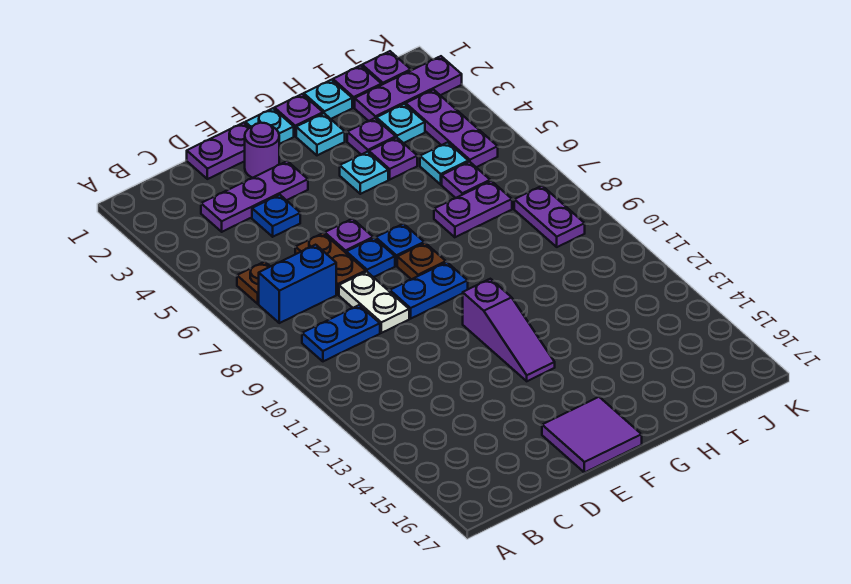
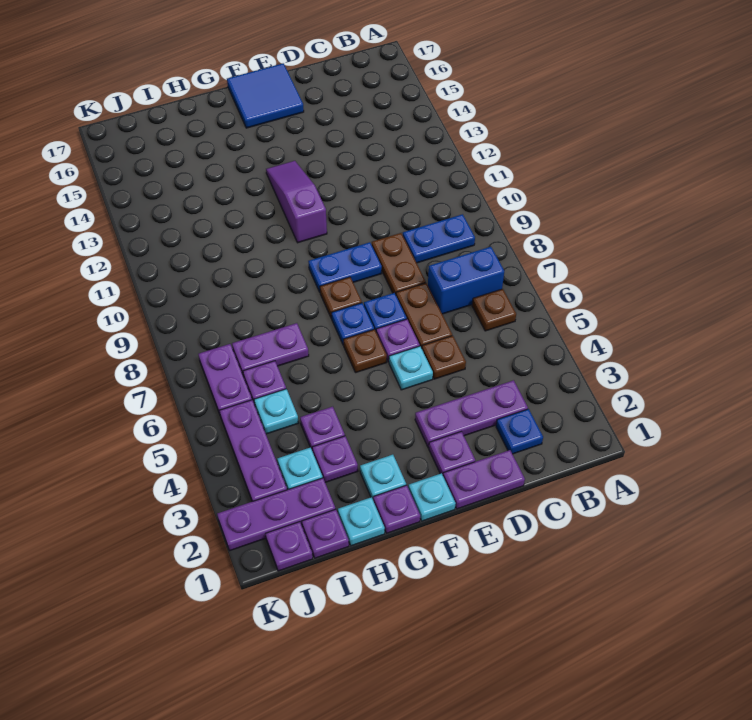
blue plate D4 level 1 -> blue plate C2 level 1
none -> brown plate D5 level 1
white plate D8:D9 level 1 -> brown plate D8:D9 level 1
purple round brick E2 level 1 -> purple plate E2 level 1
purple tile E16:F17 level 1 -> blue tile E16:F17 level 1
none -> brown plate F6 level 1
cyan plate G4 level 1 -> cyan plate E5 level 1
purple plate J8:J9 level 1 -> purple plate J6:J7 level 1

